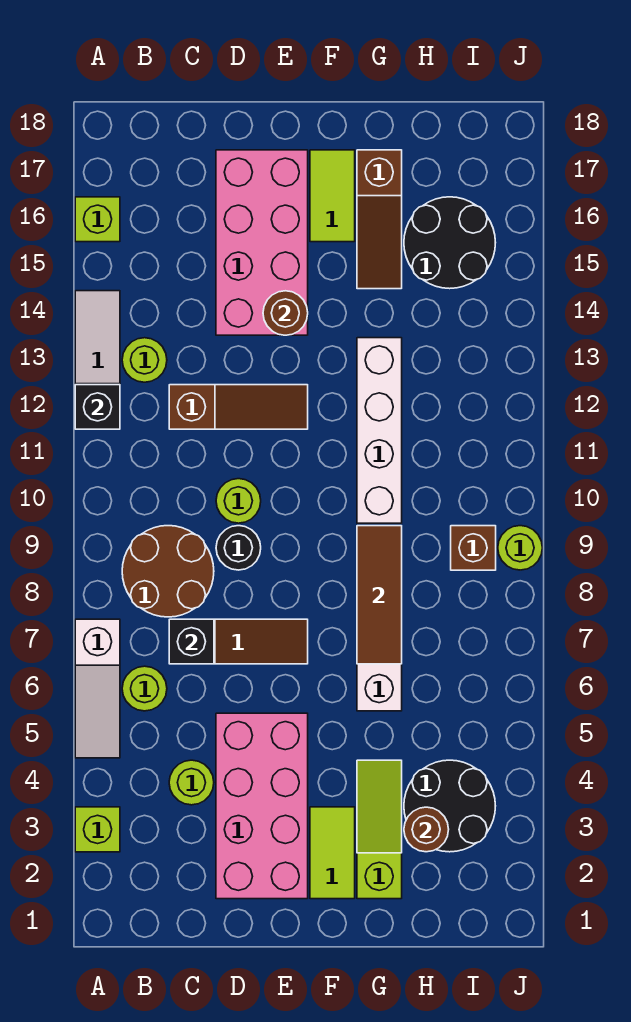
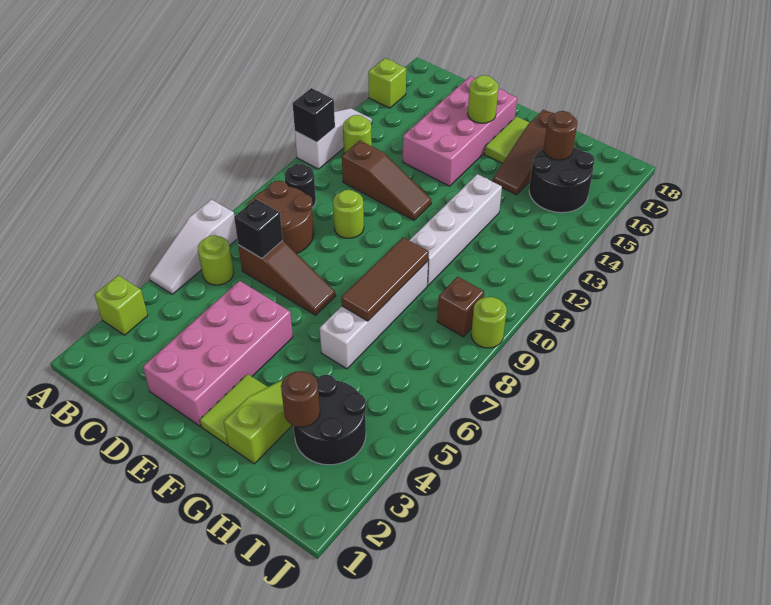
lime round brick C4 level 1 -> lime round brick E16 level 2
black round brick D9 level 1 -> black round brick B10 level 1
brown round brick E14 level 2 -> brown round brick H16 level 2

